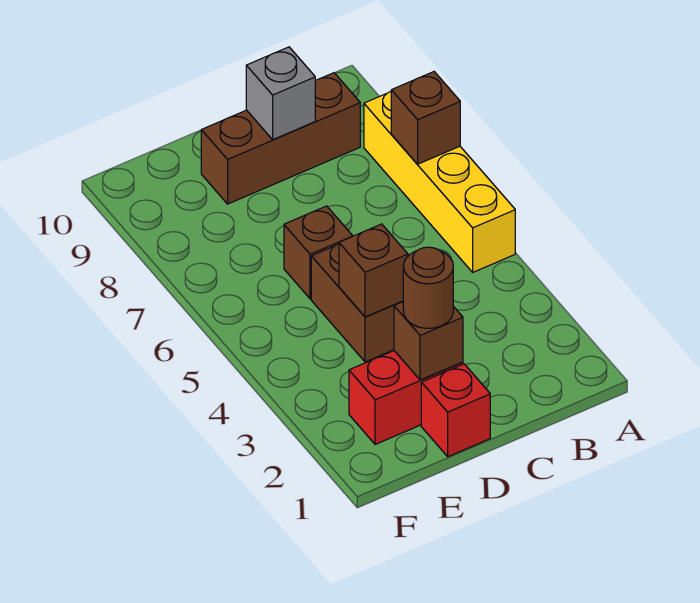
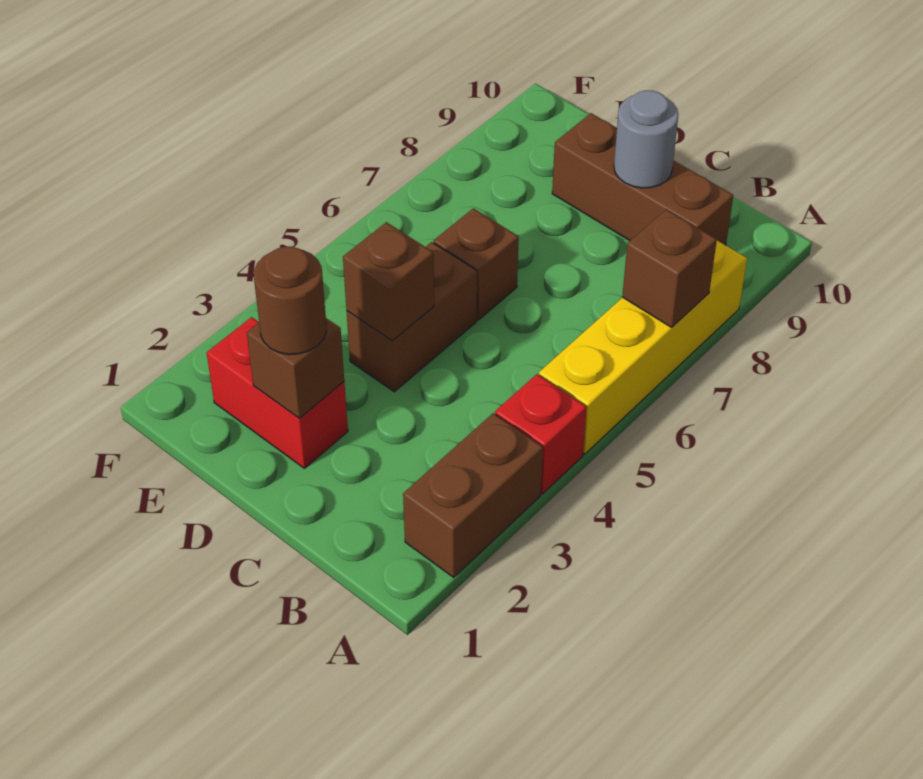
none -> brown brick A2:A3 level 1
grey brick C9 level 2 -> grey round brick C9 level 2
red brick D1 level 1 -> red brick A4 level 1

